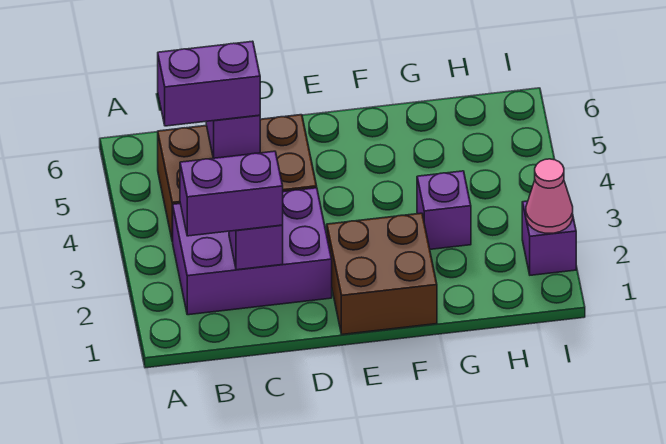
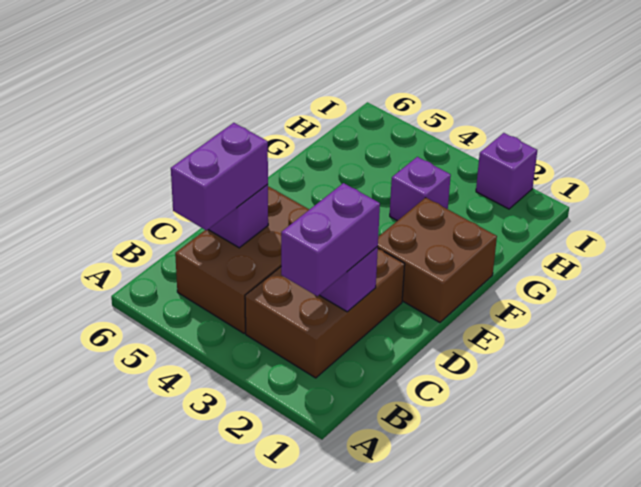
purple brick B2:D3 level 1 -> brown brick B2:D3 level 1
pink cone I2 level 2 -> none

